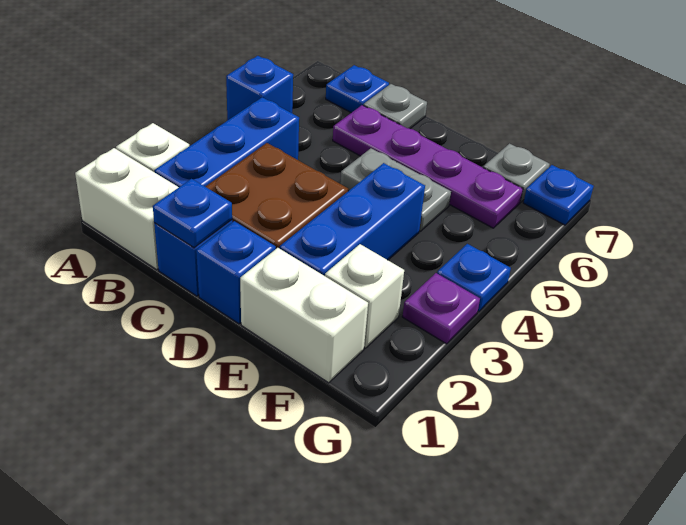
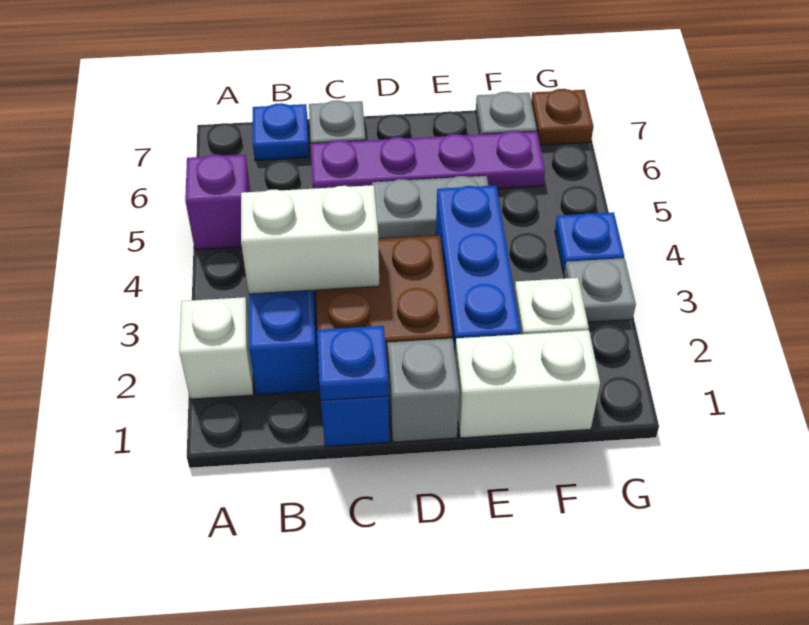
white brick A1:B1 level 1 -> white brick B3:C3 level 2
blue brick A5 level 1 -> purple brick A5 level 1
blue brick D1 level 1 -> grey brick D1 level 1
purple plate G3 level 1 -> grey plate G3 level 1
blue plate G7 level 1 -> brown plate G7 level 1

